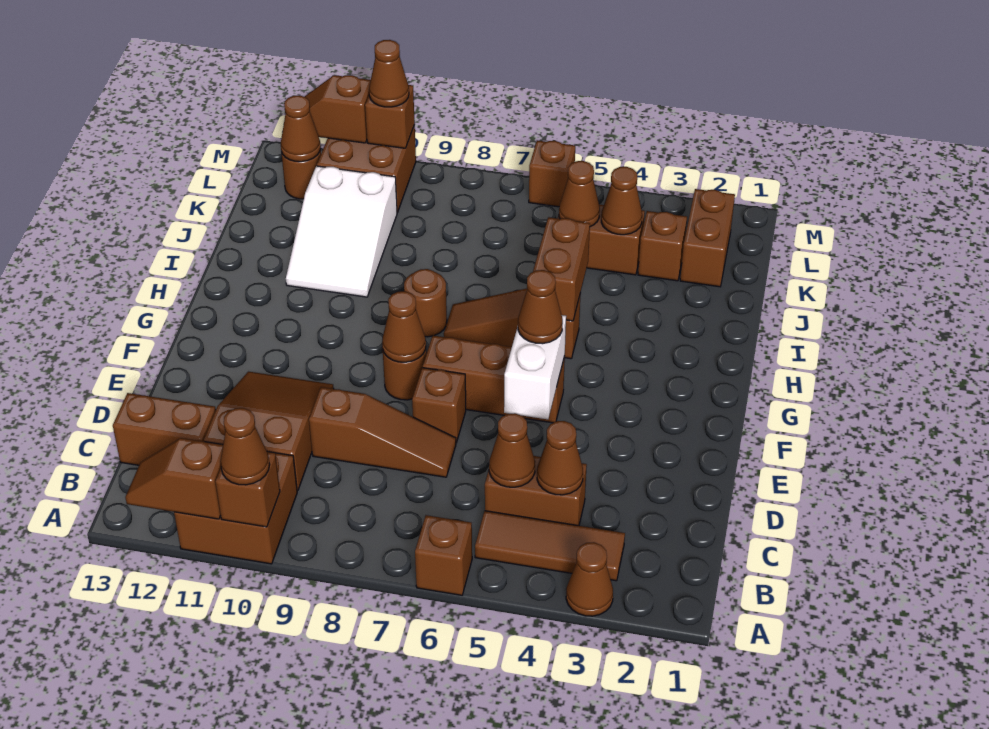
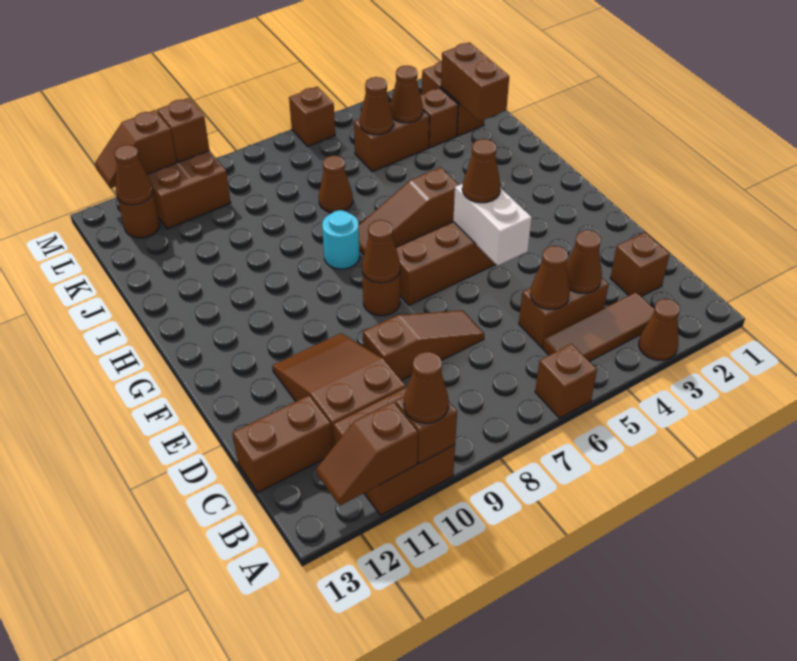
brown brick E7 level 1 -> brown brick C2 level 1
brown brick H5:I5 level 2 -> brown brick J2:K2 level 2
brown round brick H8 level 1 -> cyan round brick H8 level 1
white slope I10:K11 level 1 top K -> none
brown cone M10 level 3 -> brown cone J7 level 1

